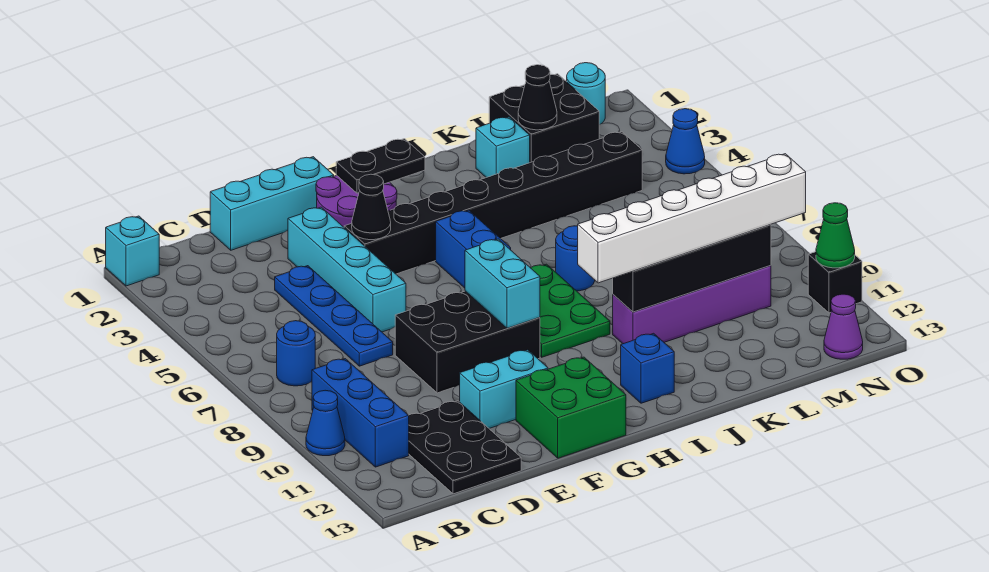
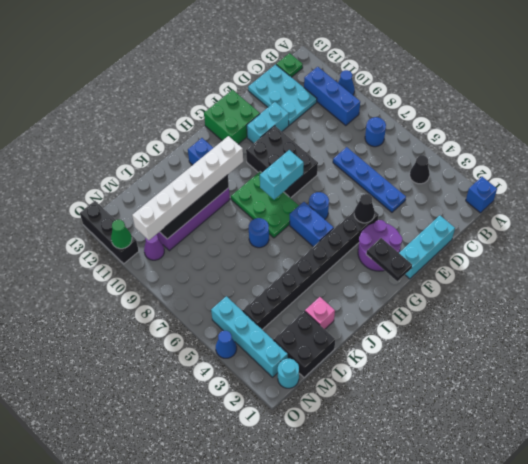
cyan brick A1 level 1 -> blue brick A1 level 1
none -> green plate B13 level 1
black plate C11:D13 level 1 -> cyan plate C11:D13 level 1
cyan brick E3:E6 level 1 -> cyan brick N2:N5 level 1
black brick E8:G9 level 1 -> black brick F8:G10 level 1
black plate G2:H2 level 2 -> black plate G1:G2 level 2
none -> blue round brick G6 level 1
cyan brick G8:G9 level 2 -> cyan brick G8:H8 level 2
cyan brick K2 level 1 -> pink brick K2 level 1
black cone L2 level 2 -> black cone B4 level 1
purple cone N13 level 1 -> purple cone N10 level 1
black brick O11 level 1 -> black brick O11:O13 level 1

